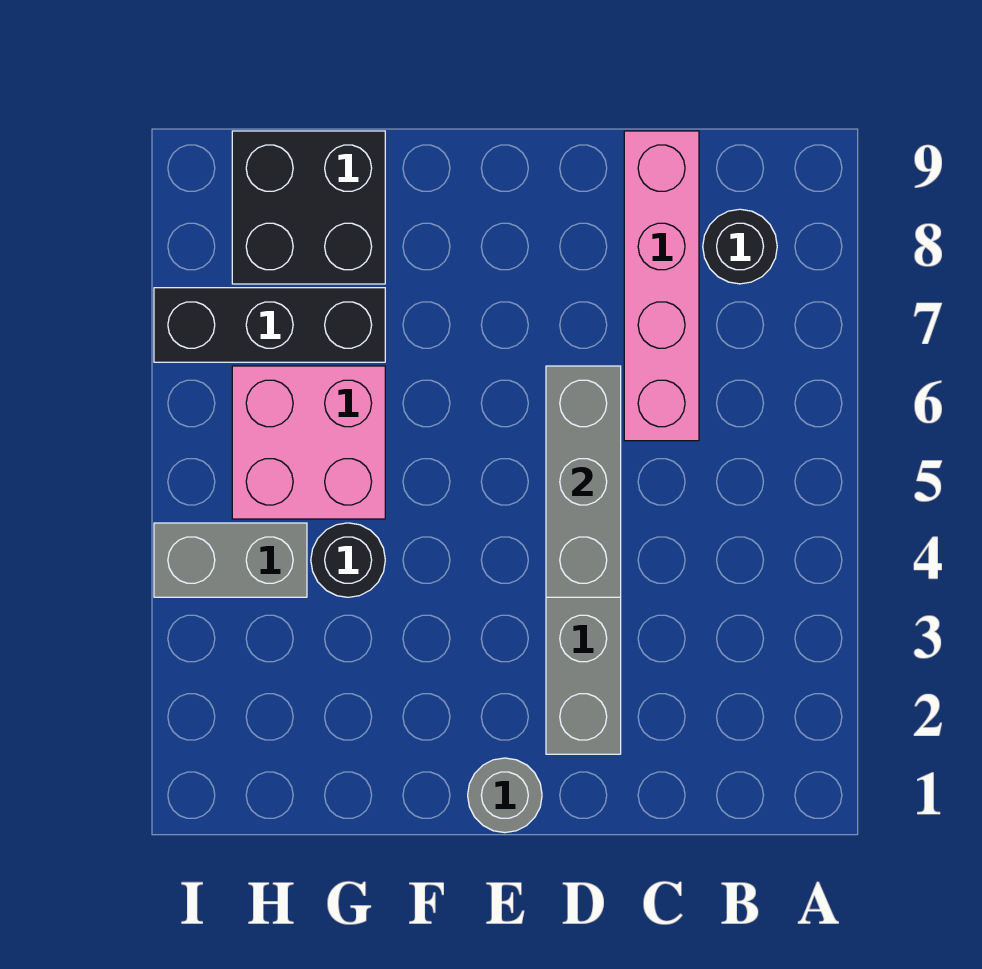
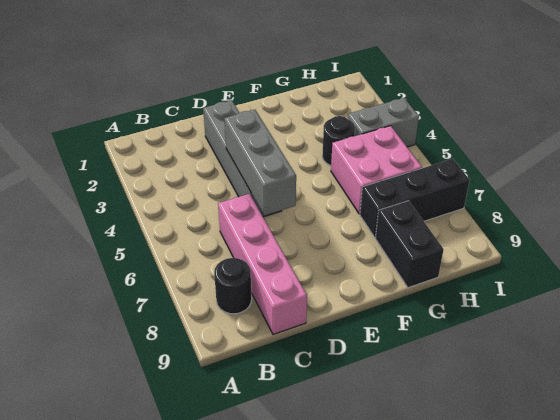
grey round brick E1 level 1 -> none
black brick G8:H9 level 1 -> black brick G8:G9 level 1

